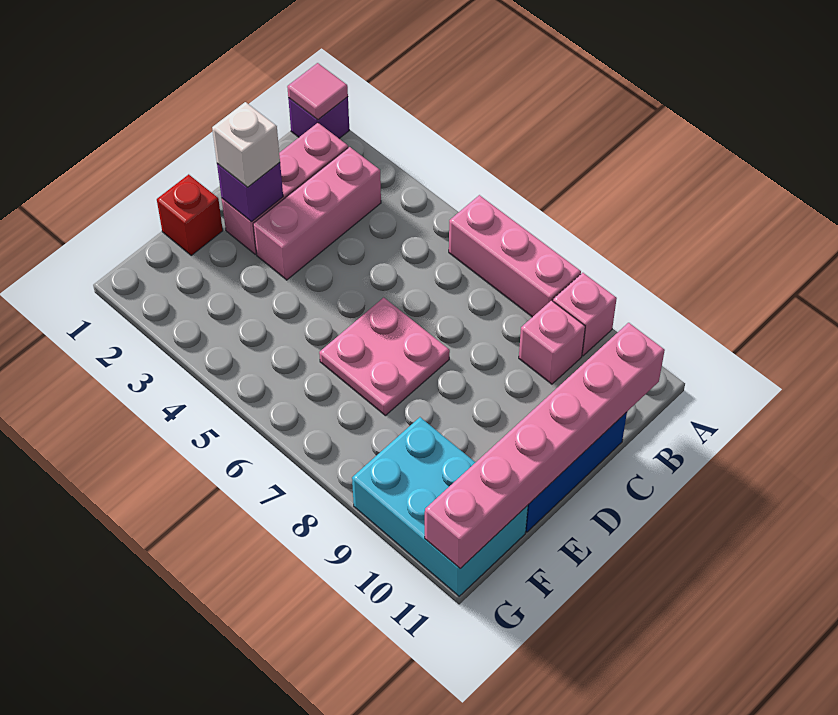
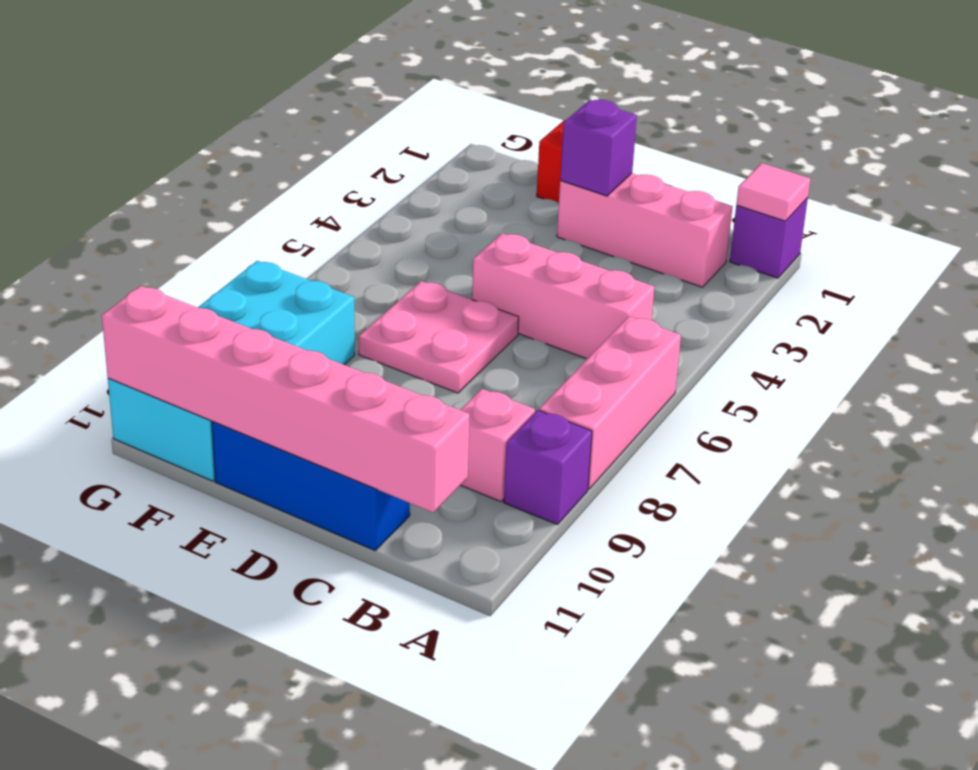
pink brick A9 level 1 -> purple brick A9 level 1
pink brick B3:D3 level 1 -> pink brick B5:D5 level 1
white brick D2 level 3 -> none
cyan brick F9:G11 level 1 -> cyan brick F8:G11 level 1

